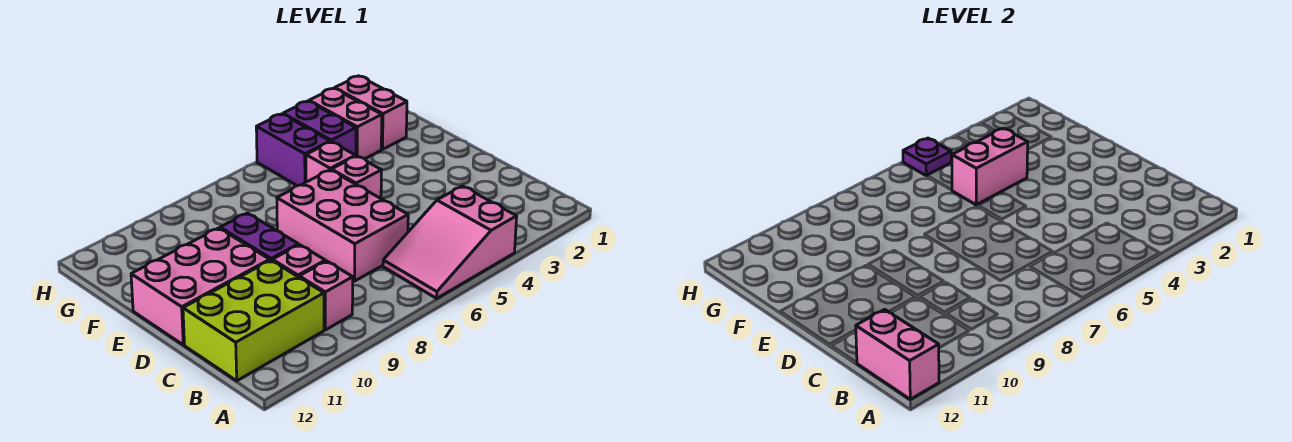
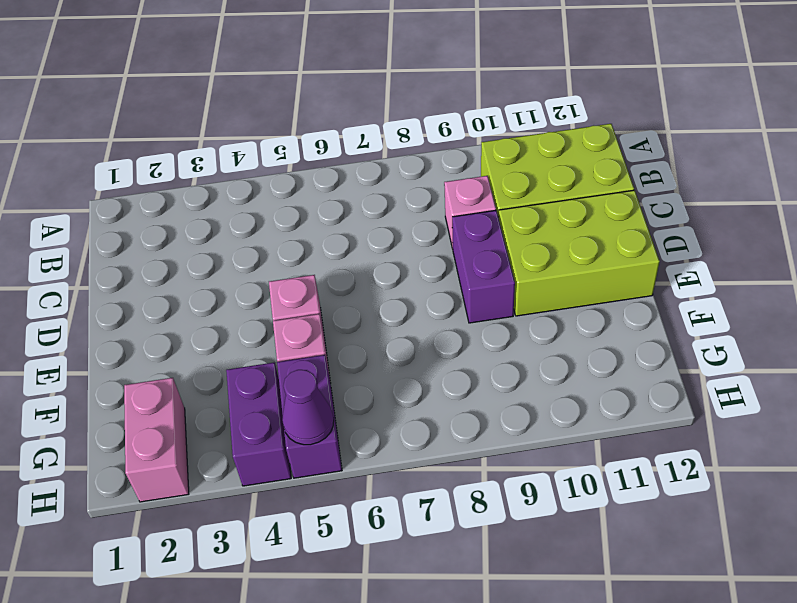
pink slope A4:B6 level 1 top 4 -> none
pink brick A12:B12 level 2 -> none
pink brick B9 level 1 -> none
pink brick C6:E7 level 1 -> none
pink brick D10:E12 level 1 -> lime brick D10:E12 level 1
pink brick F4:F5 level 2 -> none
pink brick G3:H3 level 1 -> none
purple plate H5 level 2 -> purple cone H5 level 2

